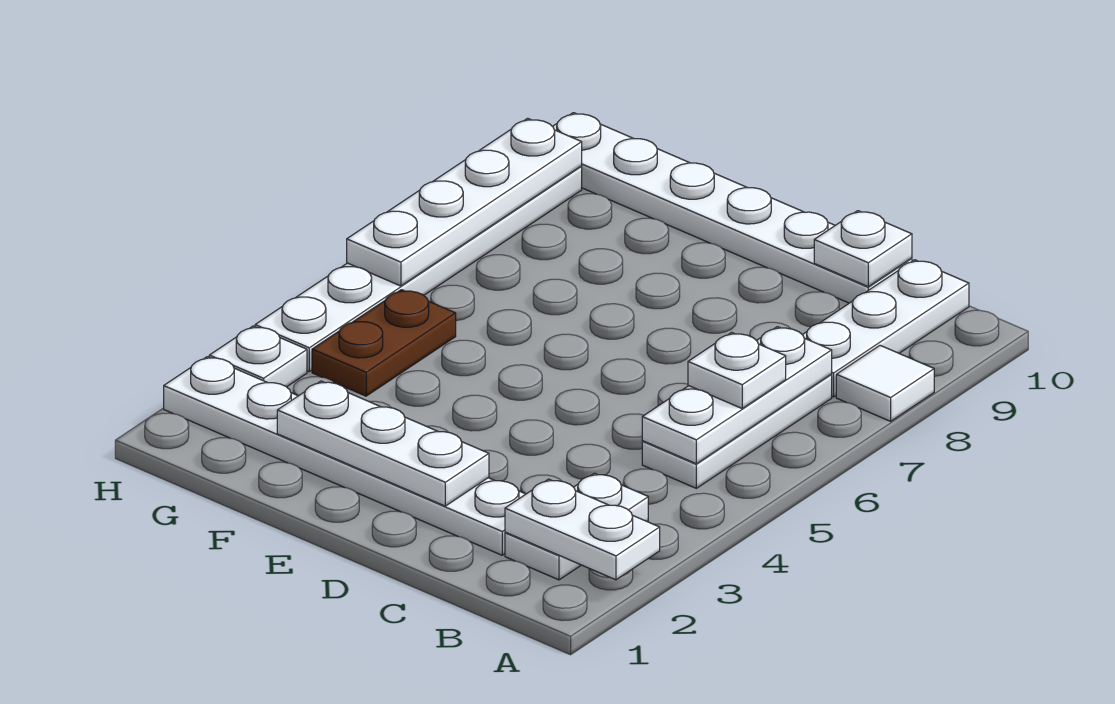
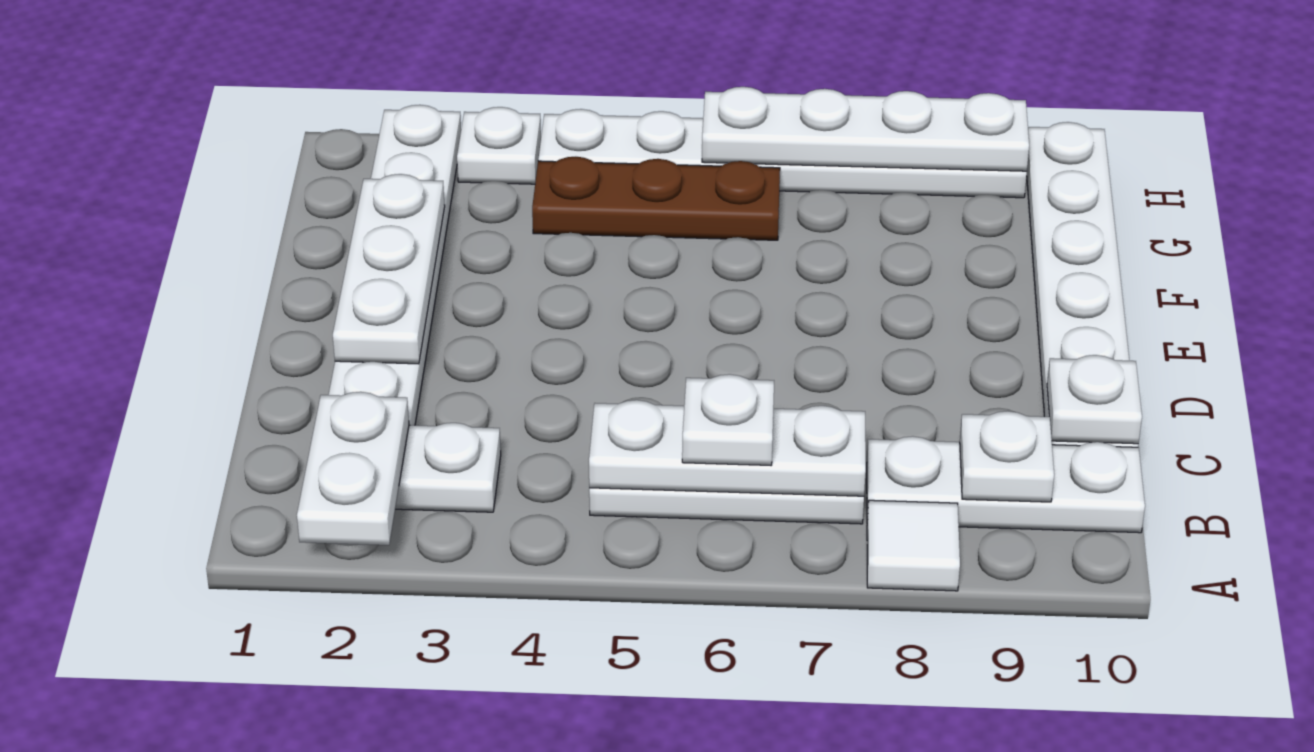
none -> white plate B9 level 2
brown plate G4:G5 level 1 -> brown plate G4:G6 level 1

